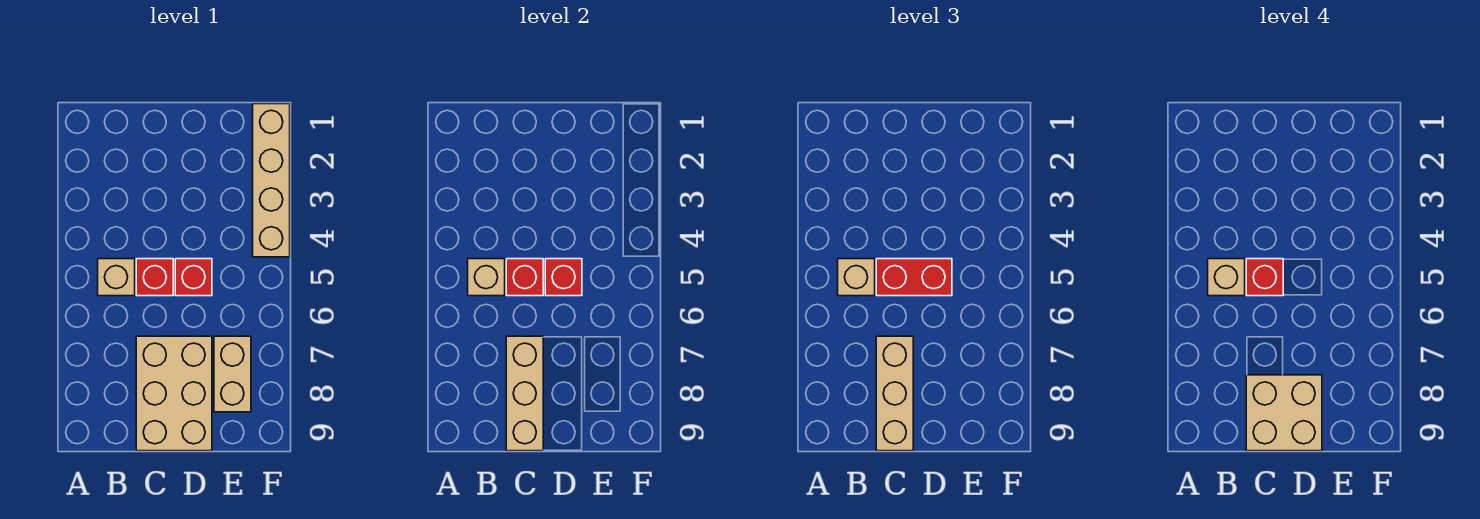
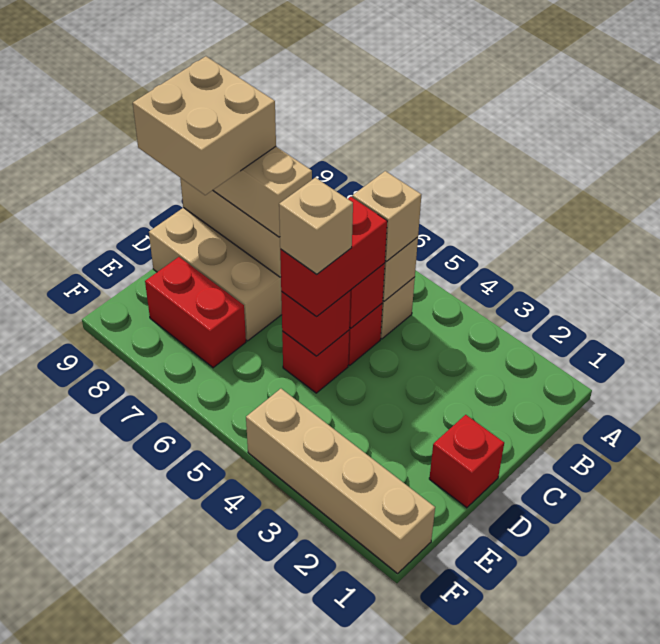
tan brick B5 level 4 -> tan brick D5 level 4
red brick C5 level 4 -> red brick D1 level 1
tan brick E7:E8 level 1 -> red brick E7:E8 level 1

